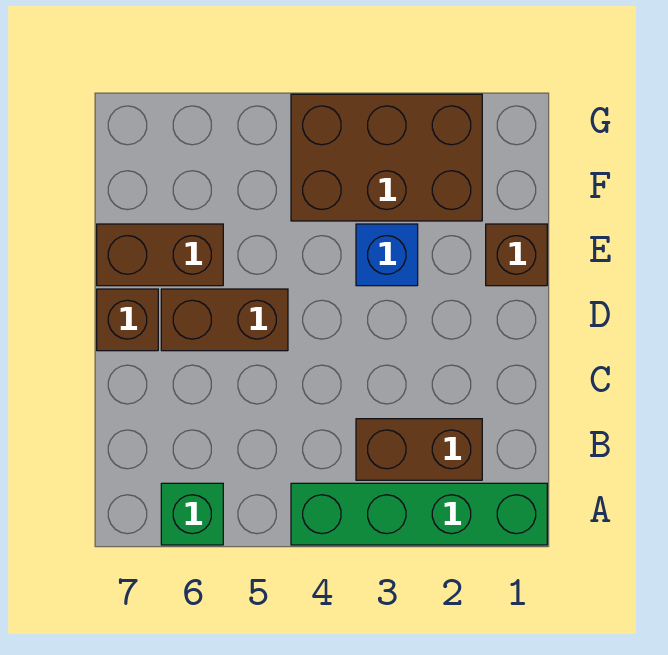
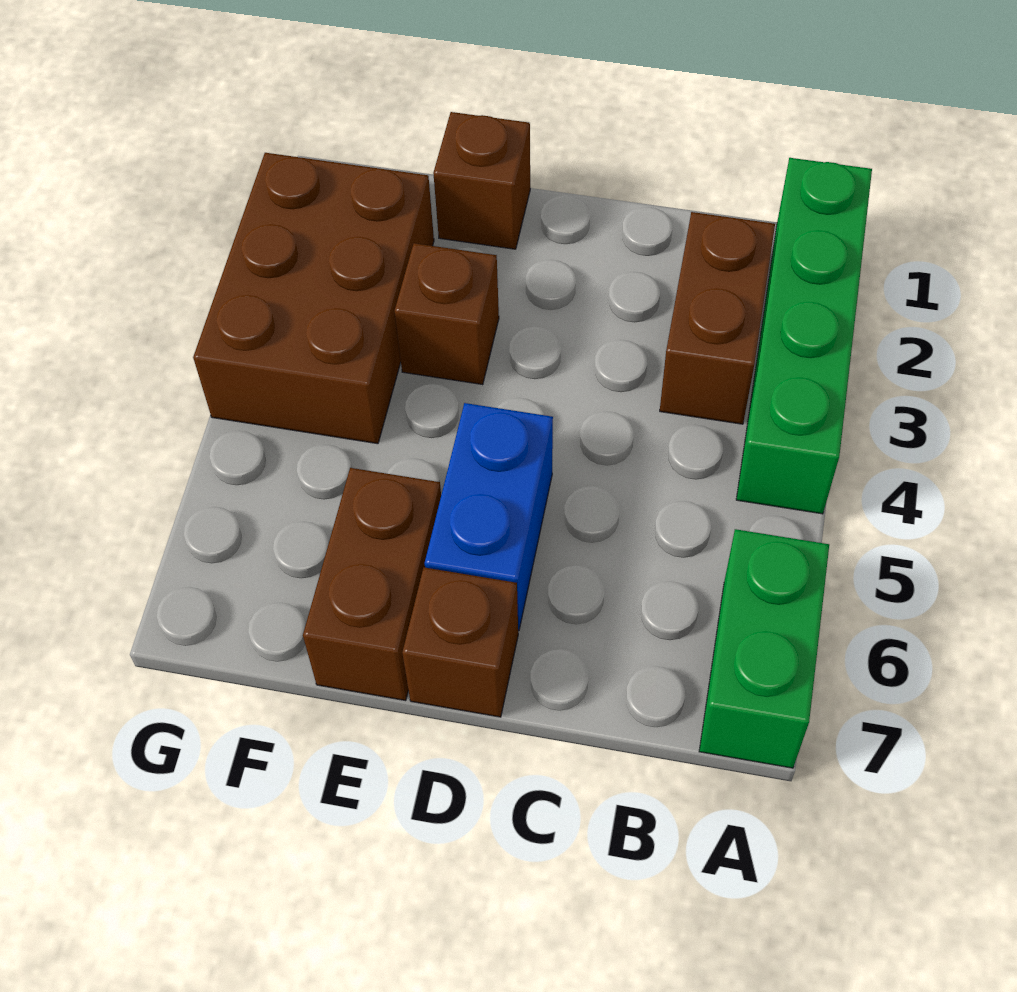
green brick A6 level 1 -> green brick A6:A7 level 1
brown brick D5:D6 level 1 -> blue brick D5:D6 level 1
blue brick E3 level 1 -> brown brick E3 level 1

